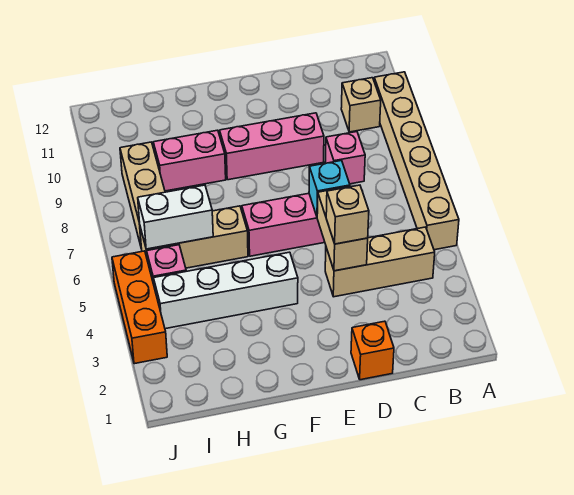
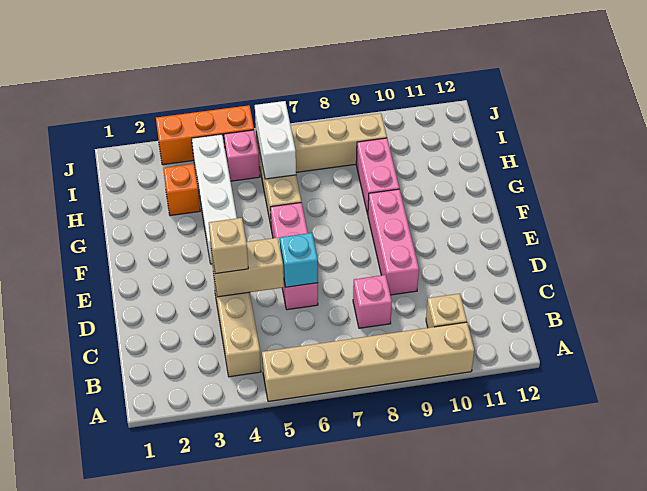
orange brick D1 level 1 -> orange brick H3 level 1

